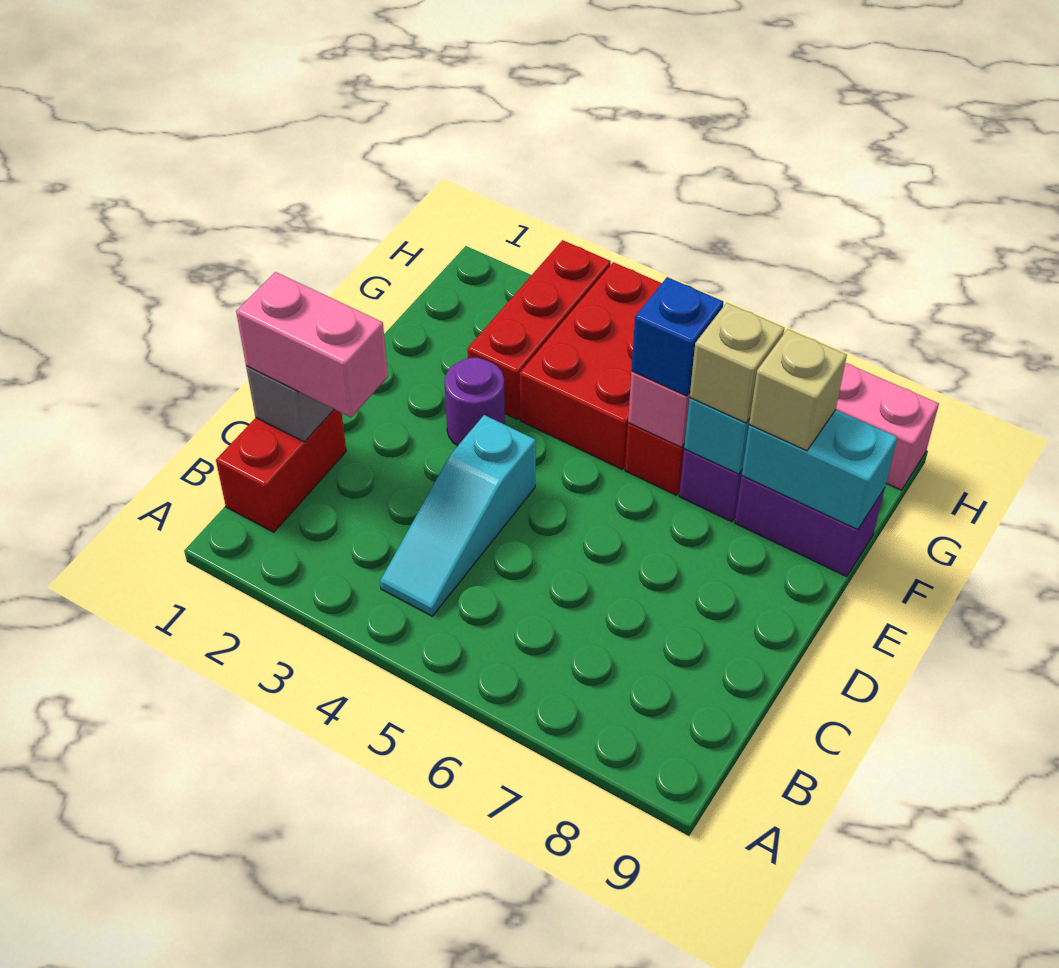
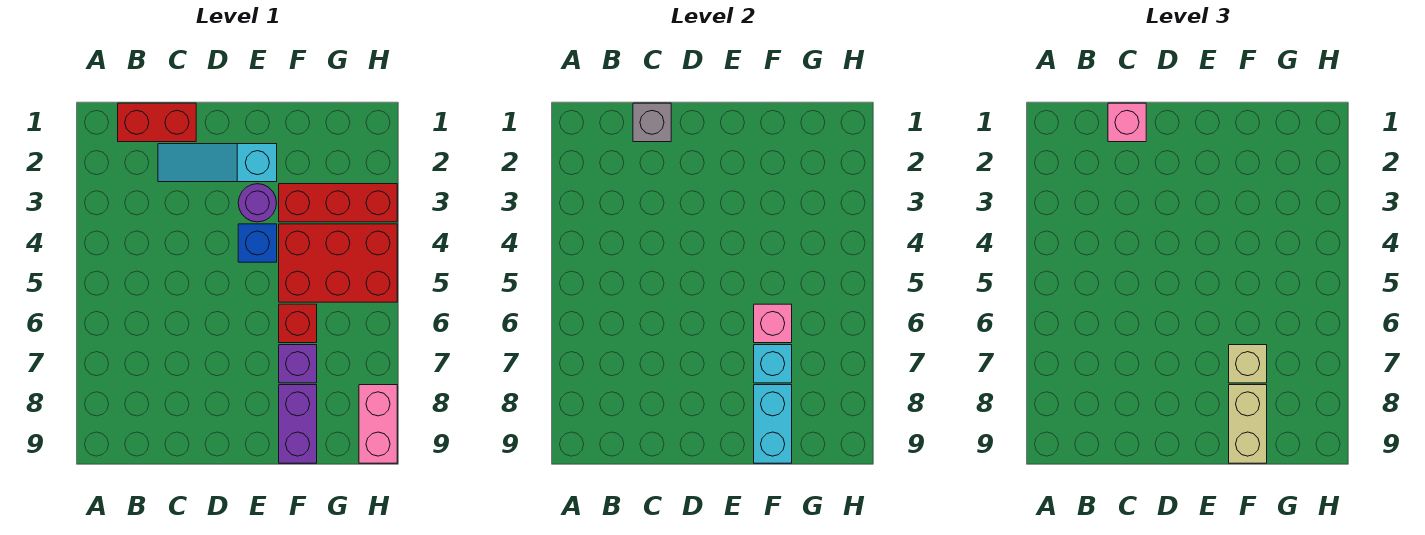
cyan slope B4:D4 level 1 top D -> cyan slope C2:E2 level 1 top E
pink brick C1:C2 level 3 -> pink brick C1 level 3
blue brick F6 level 3 -> blue brick E4 level 1
tan brick F8 level 3 -> tan brick F8:F9 level 3

